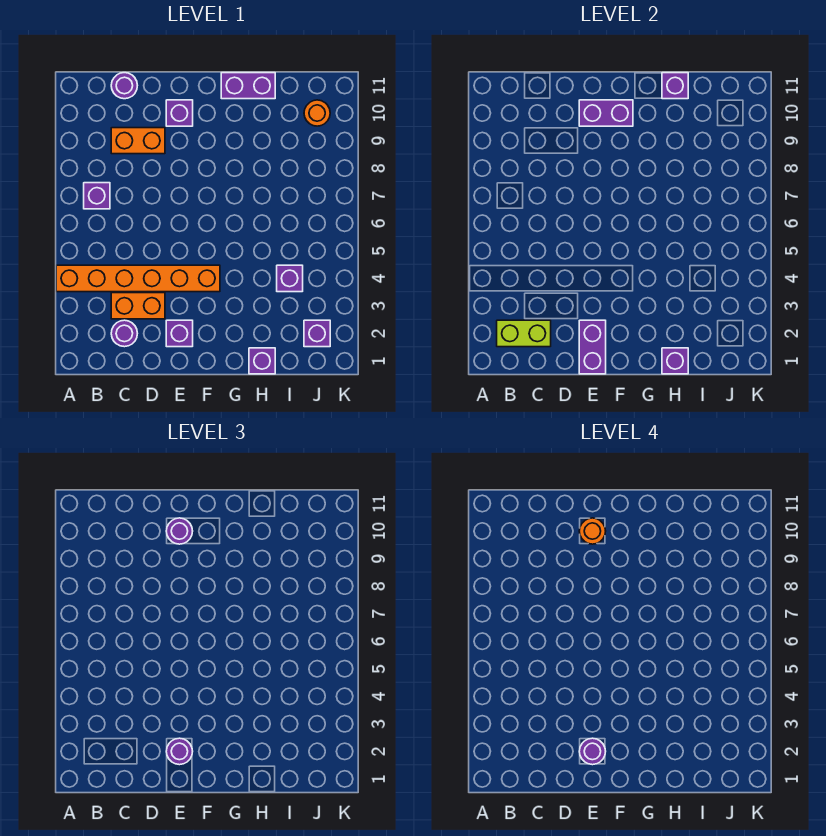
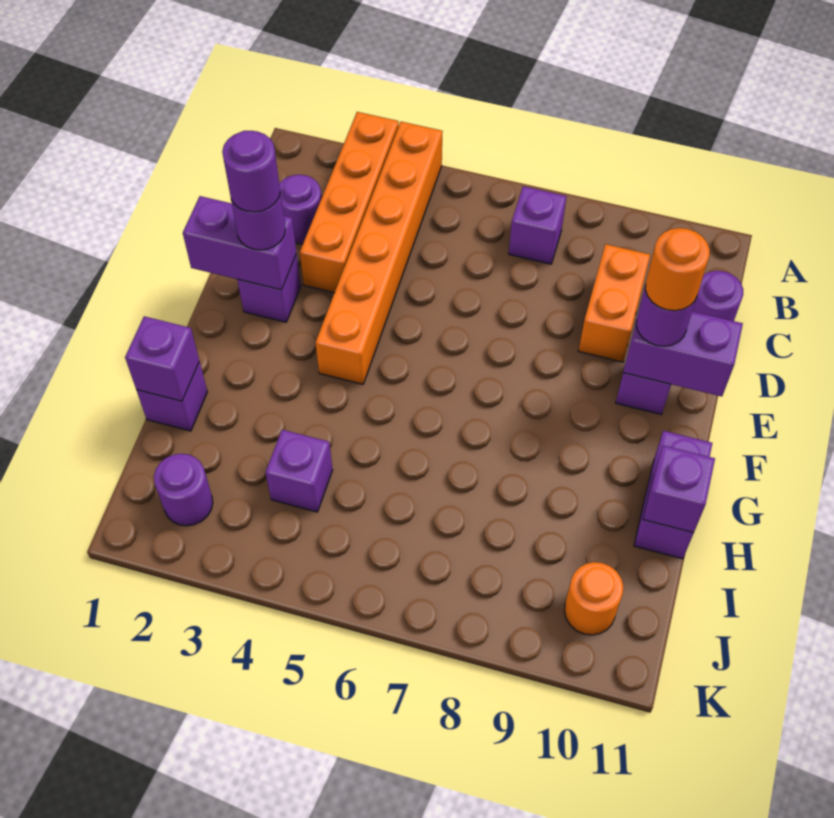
lime brick B2:C2 level 2 -> none
orange brick C3:D3 level 1 -> orange brick A3:D3 level 1
purple brick E10:F10 level 2 -> purple brick E10:E11 level 2
purple brick J2 level 1 -> purple round brick J2 level 1

